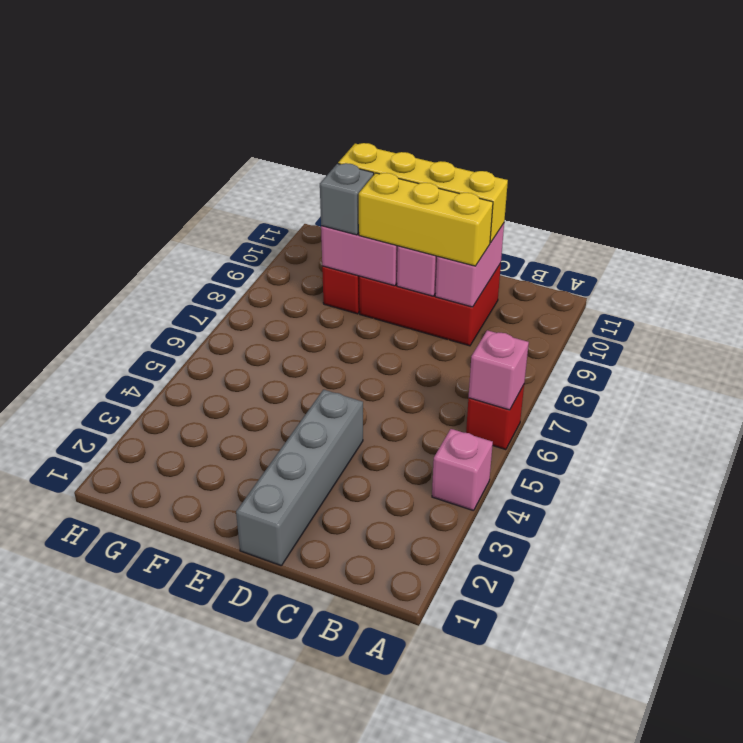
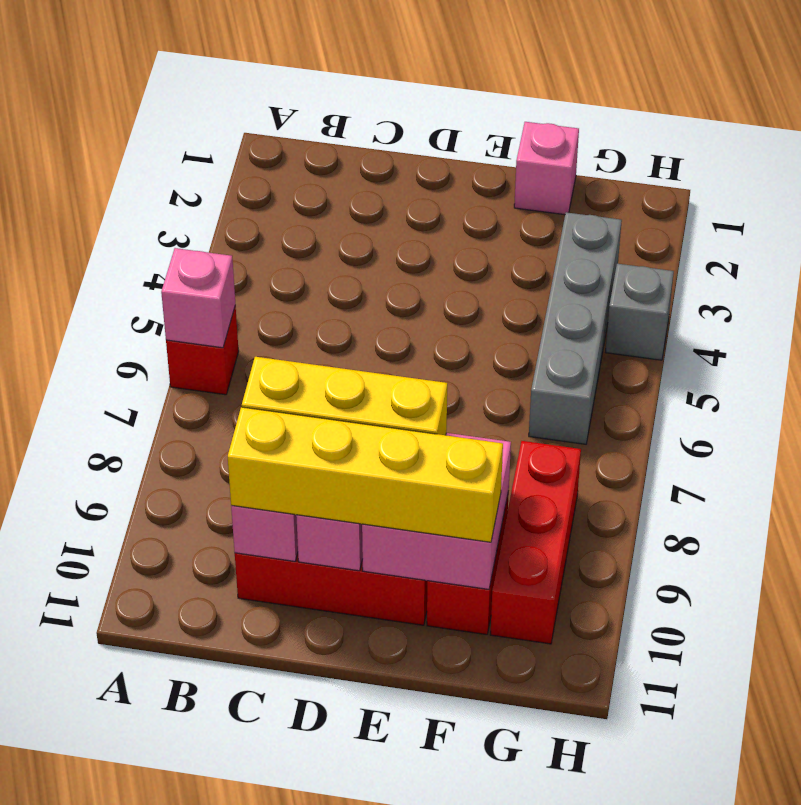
pink brick A4 level 1 -> pink brick F1 level 1
grey brick D1:D4 level 1 -> grey brick G3:G6 level 1
grey brick F9 level 3 -> grey brick H4 level 1
none -> red brick G8:G10 level 1

